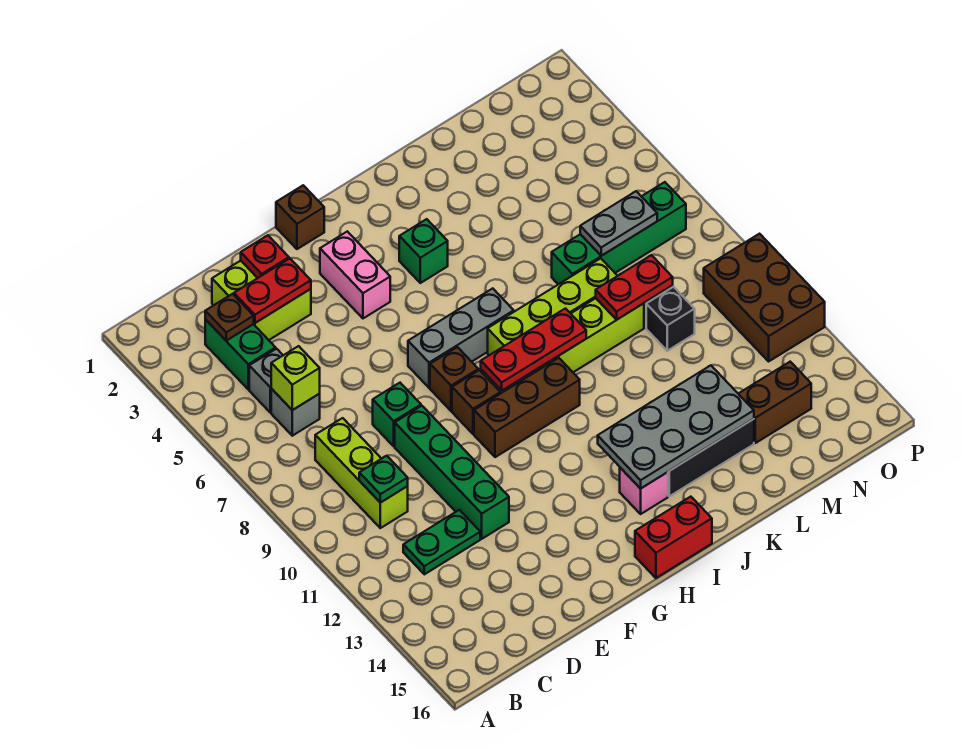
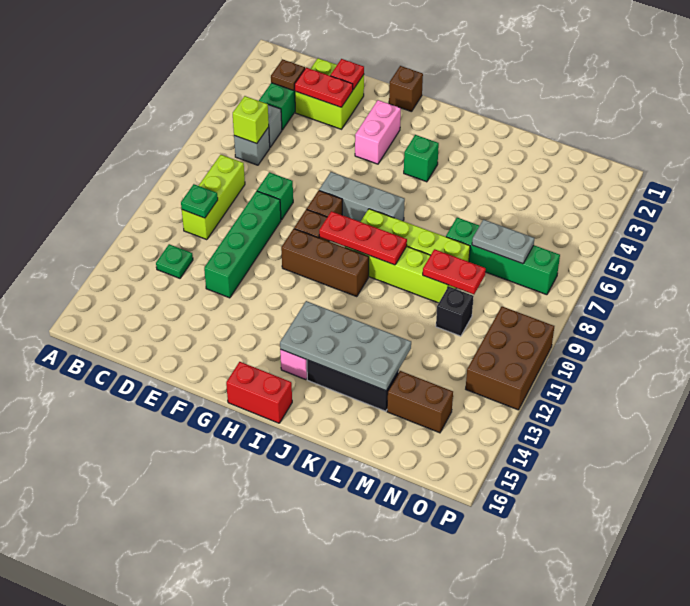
green plate C12:D12 level 1 -> green plate C12 level 1

